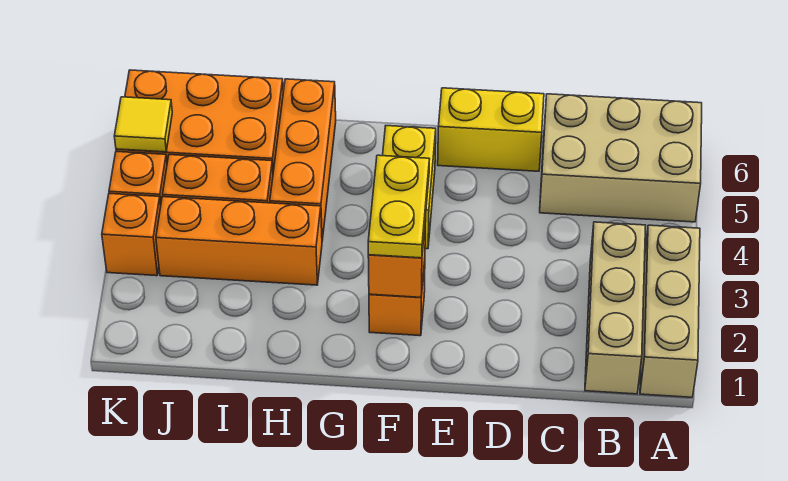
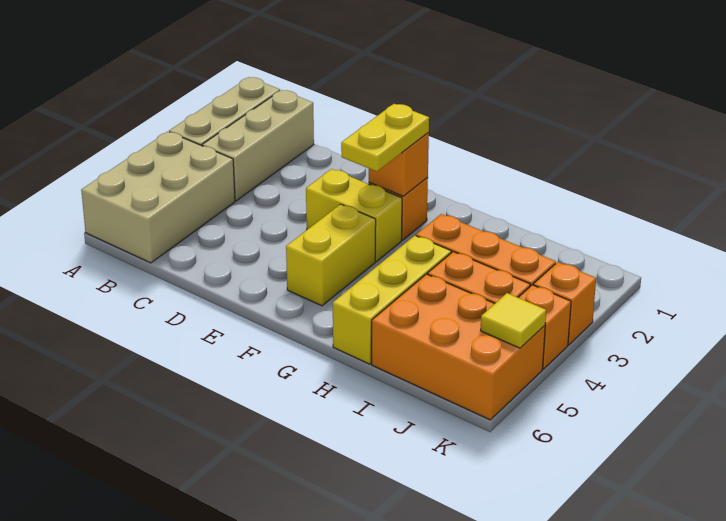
tan brick A5:C6 level 1 -> tan brick A4:B6 level 1
yellow brick D6:E6 level 1 -> yellow brick E3:F3 level 1
orange brick H4:H6 level 1 -> yellow brick H4:H6 level 1

